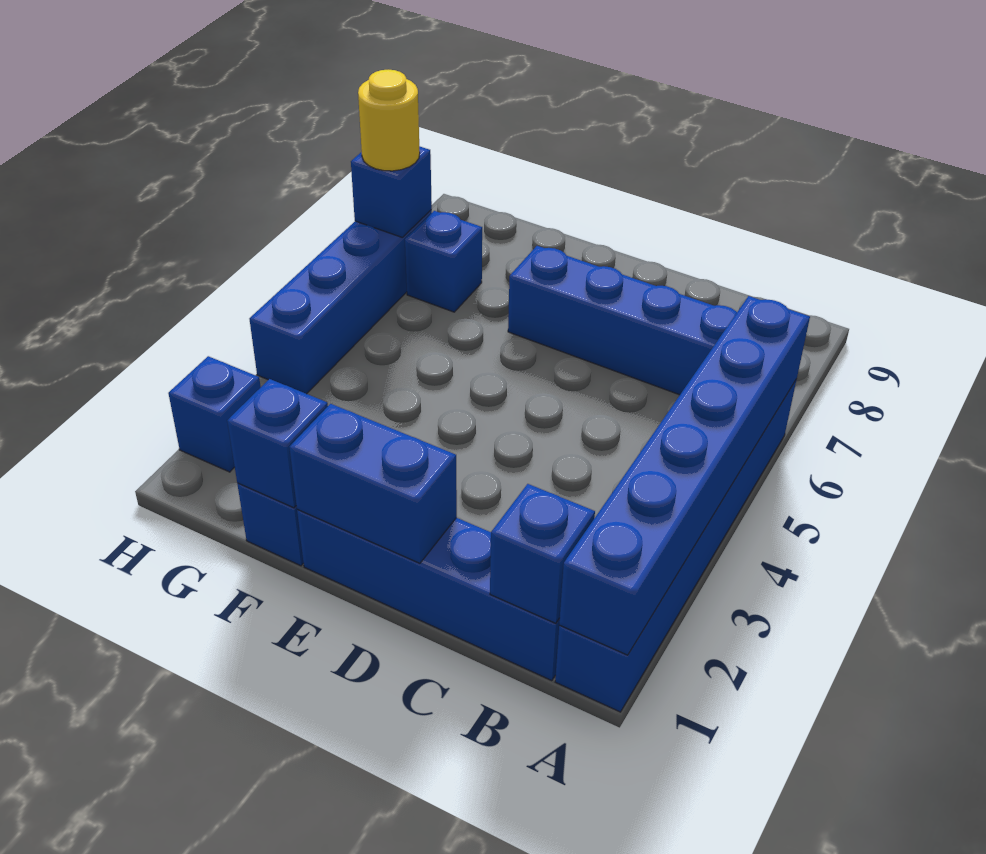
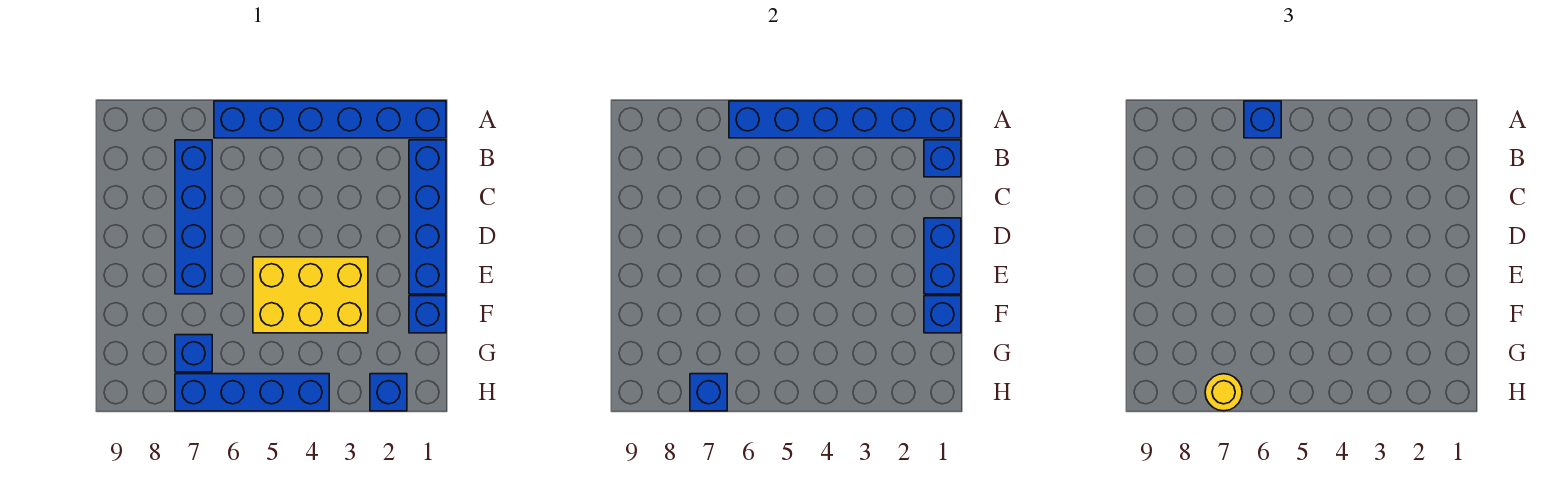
none -> blue brick A6 level 3
none -> yellow brick E3:F5 level 1

